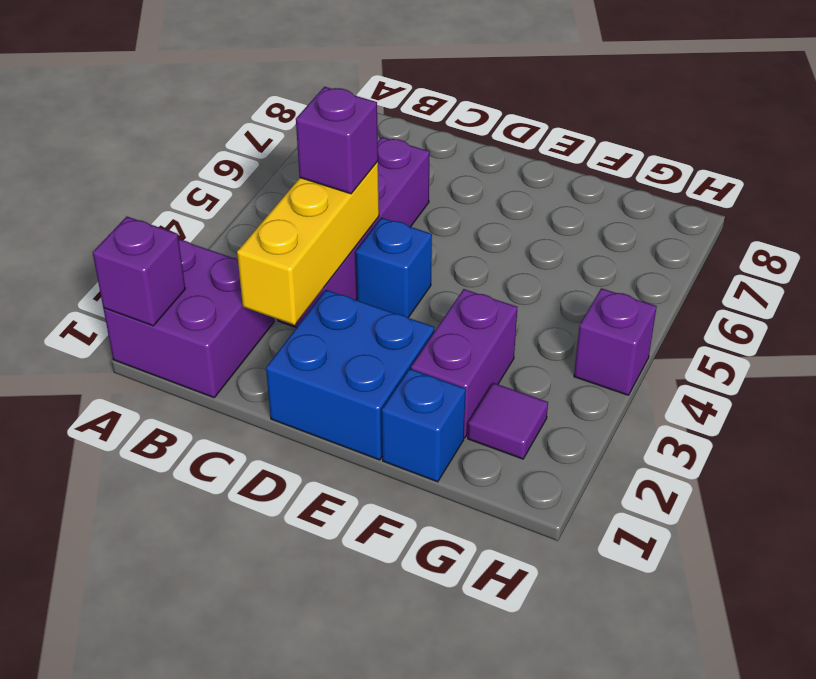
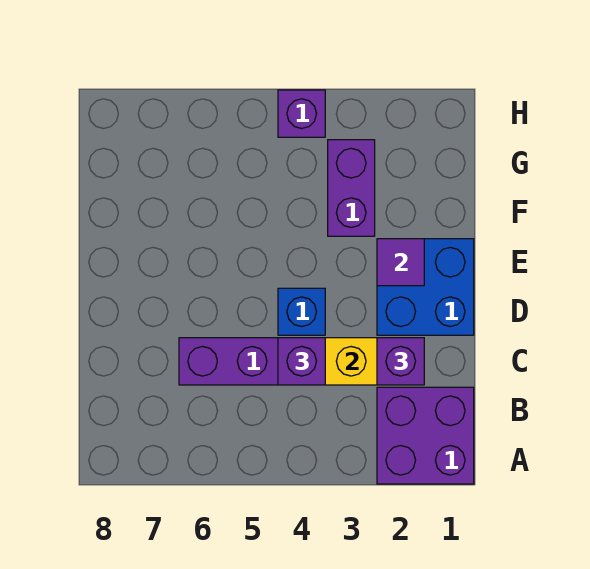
purple brick A1 level 2 -> purple brick C2 level 3
blue brick F1 level 1 -> none
purple brick F2:F3 level 1 -> purple brick F3:G3 level 1
purple tile G2 level 1 -> purple tile E2 level 2

